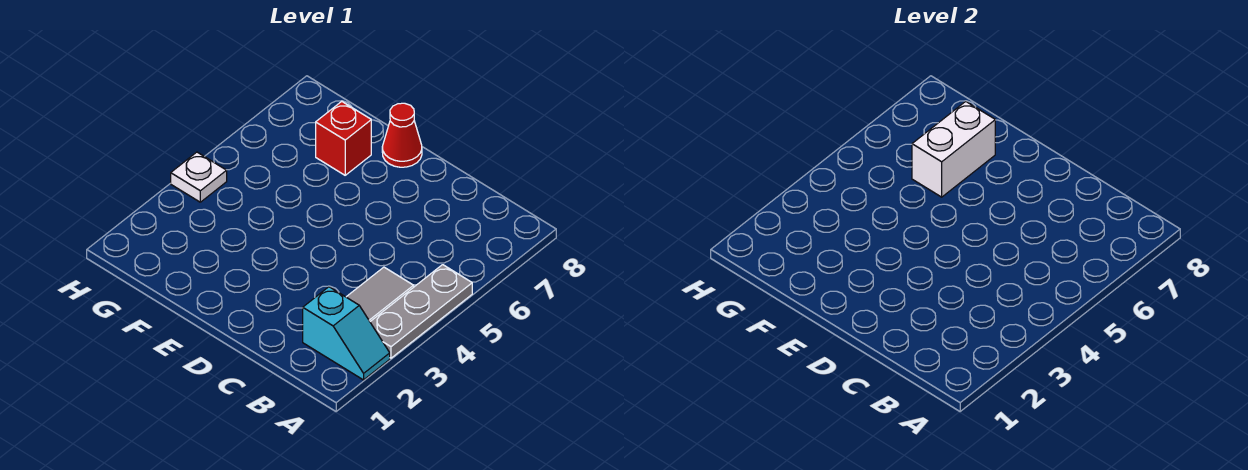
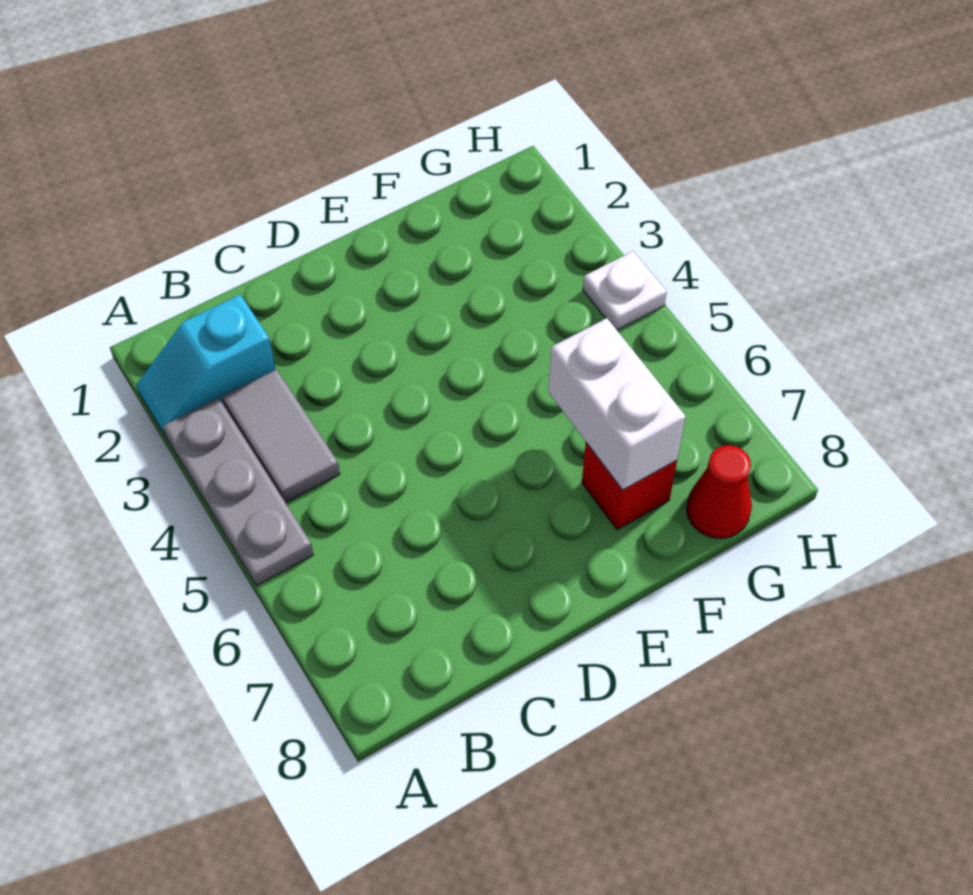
red cone E8 level 1 -> red cone G8 level 1

